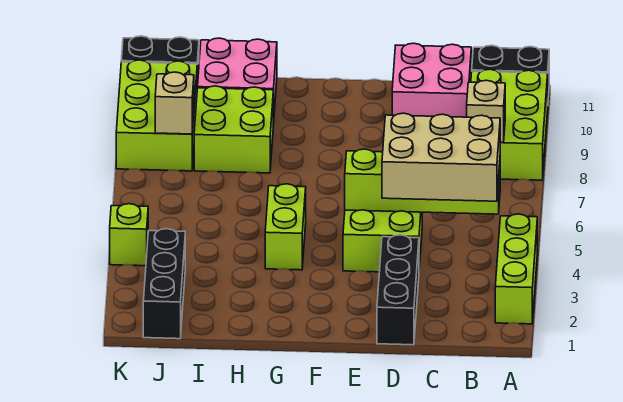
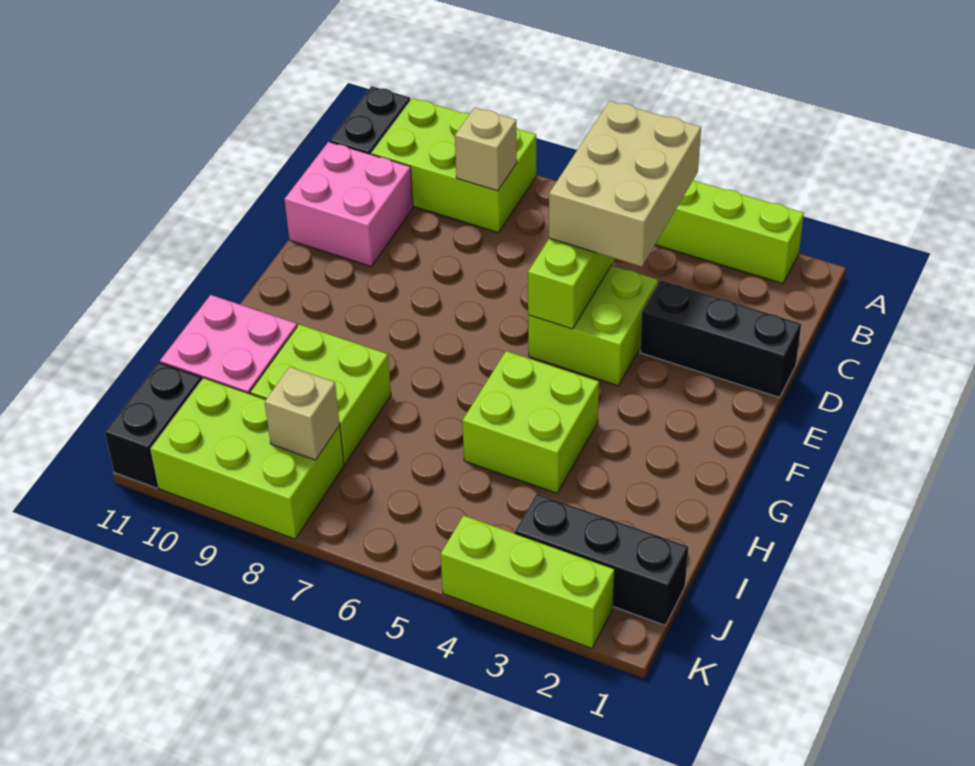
lime brick G4:G5 level 1 -> lime brick G4:H5 level 1
lime brick K4 level 1 -> lime brick K2:K4 level 1

